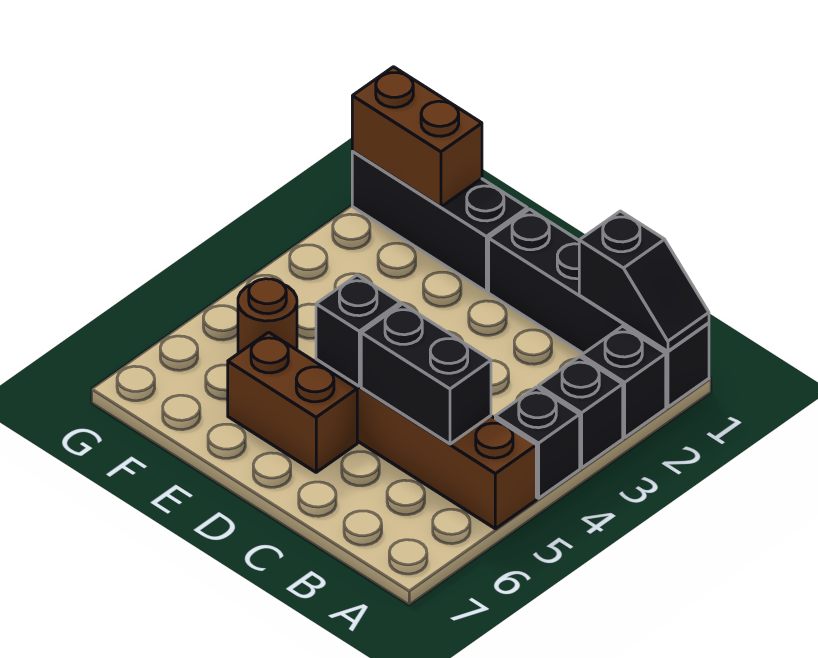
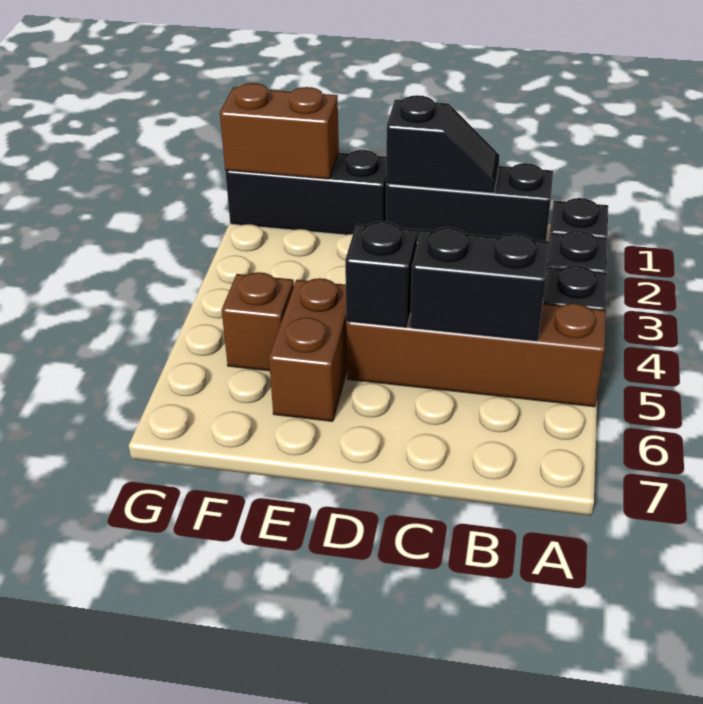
black brick A1:D1 level 1 -> black brick B1:D1 level 1
black slope A1:B1 level 2 top B -> black slope C1:D1 level 2 top D
brown brick D6:E6 level 1 -> brown brick E5:E6 level 1
brown round brick F5 level 1 -> brown brick F5 level 1

